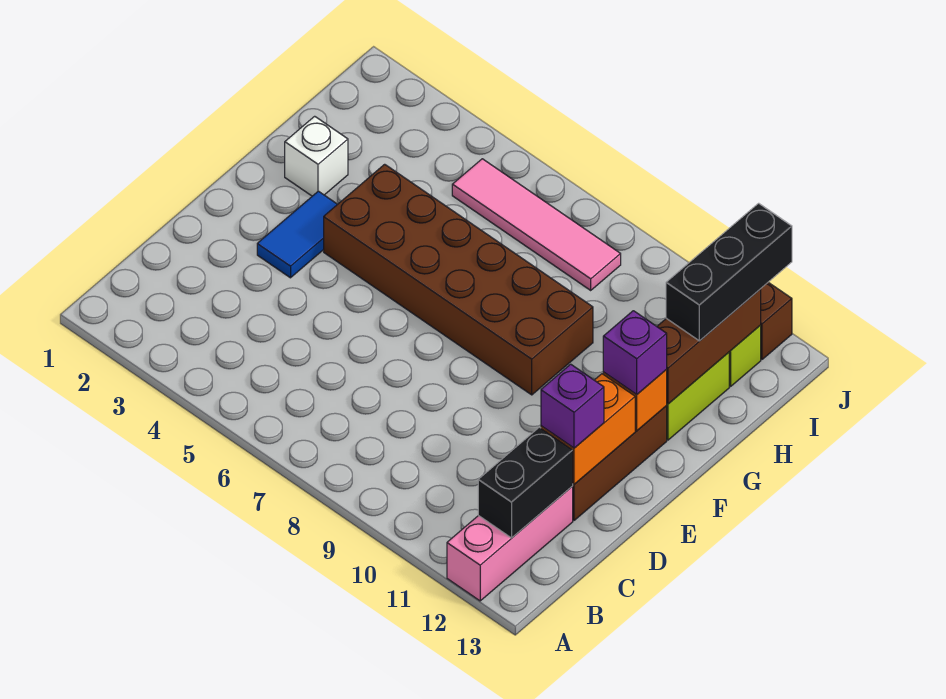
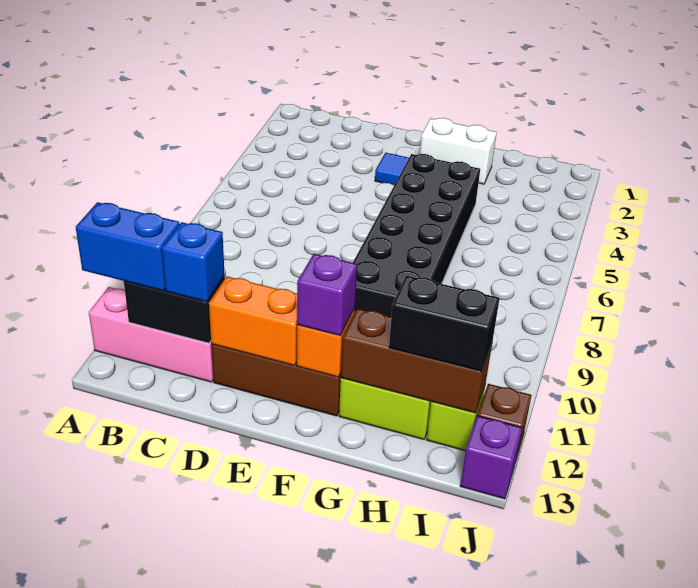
none -> blue brick A12:B12 level 3
none -> blue brick C12 level 3
purple brick D12 level 3 -> purple brick J13 level 1
brown brick F4:G9 level 1 -> black brick F4:G9 level 1
white brick G2 level 1 -> white brick F2:G2 level 1
black brick H12:J12 level 3 -> black brick H12:I12 level 3
pink tile I5:I8 level 1 -> none

